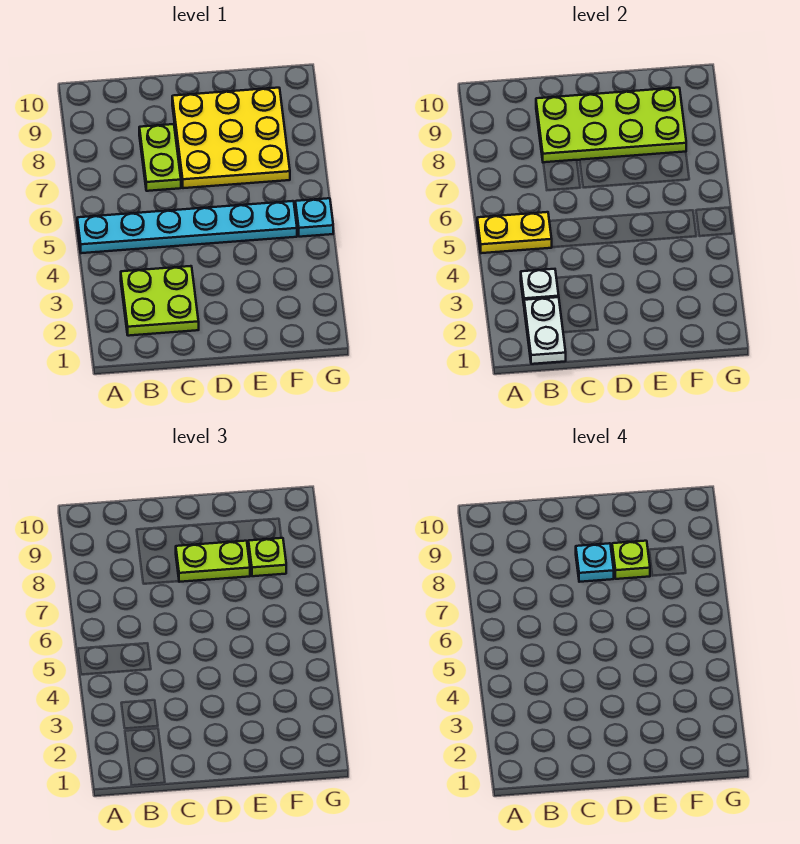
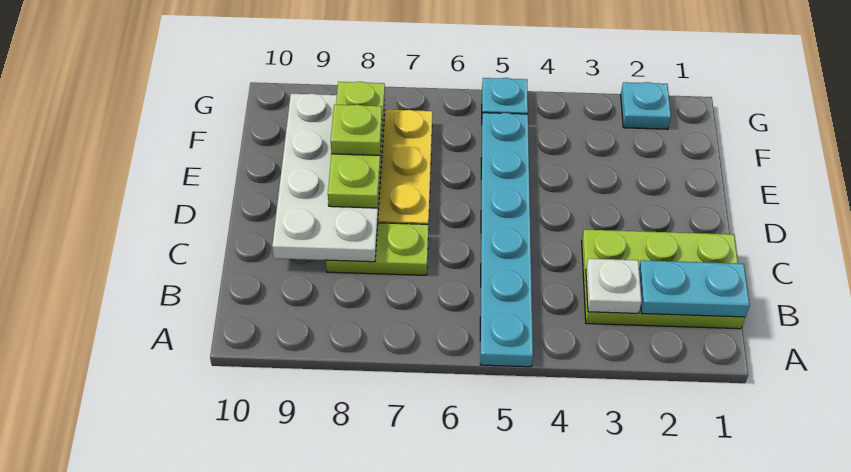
yellow plate A5:B5 level 2 -> none
white plate B1:B2 level 2 -> cyan plate B1:B2 level 2
lime plate B2:C3 level 1 -> lime plate B1:C3 level 1
lime plate C8:F9 level 2 -> white plate C8:F9 level 2
cyan plate D8 level 4 -> cyan plate G2 level 1

